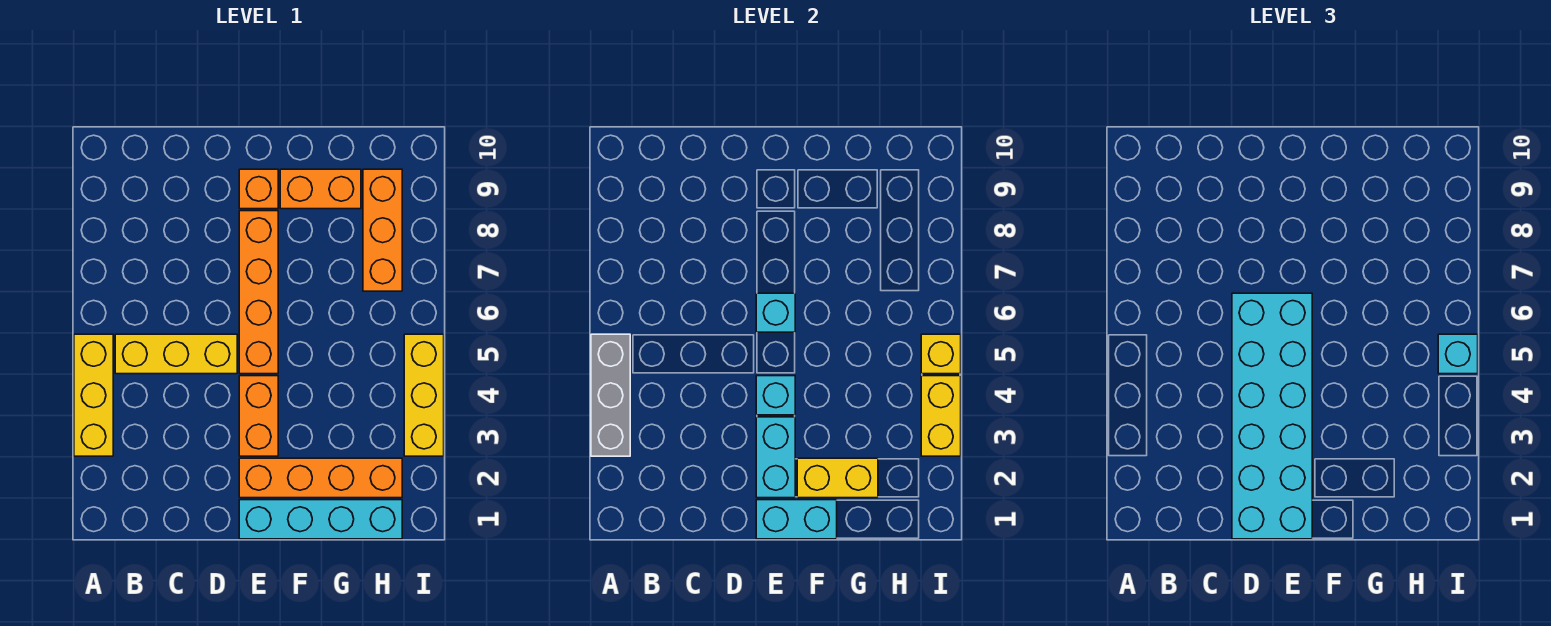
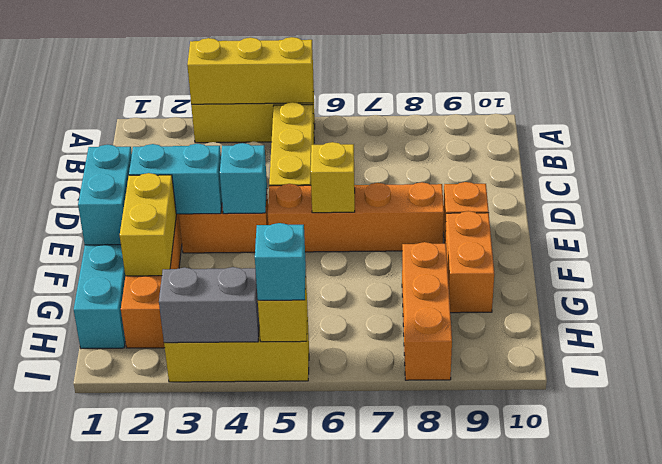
grey brick A3:A5 level 2 -> yellow brick A3:A5 level 2
cyan brick D1:E6 level 3 -> none
cyan brick E6 level 2 -> yellow brick E6 level 2
orange brick H7:H9 level 1 -> orange brick G8:I8 level 1
yellow brick I3:I4 level 2 -> grey brick I3:I4 level 2

